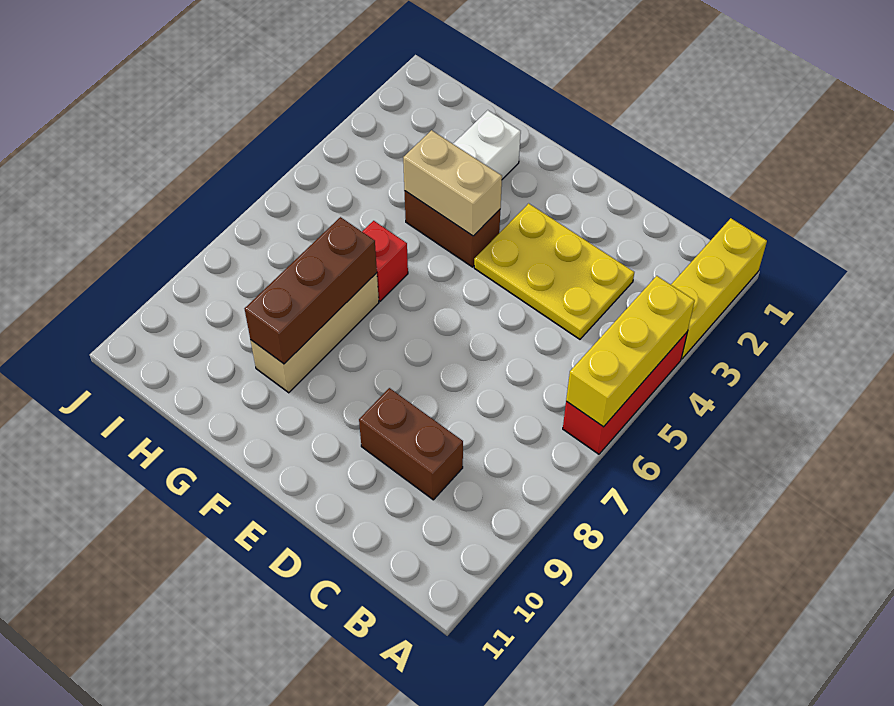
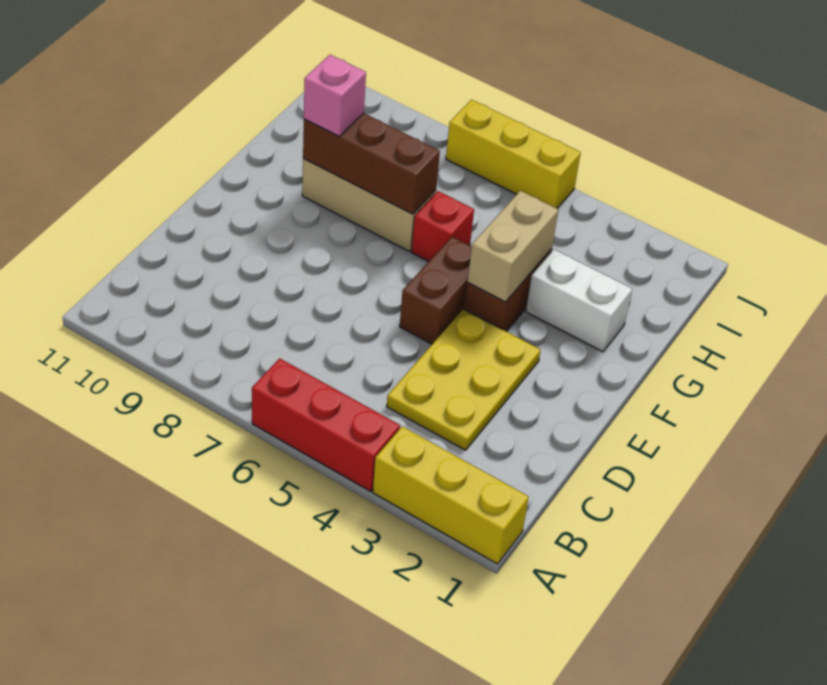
yellow brick A4:A6 level 2 -> yellow brick J5:J7 level 1
brown brick C9:D9 level 1 -> brown brick E5:F5 level 1
none -> pink brick G9 level 3

